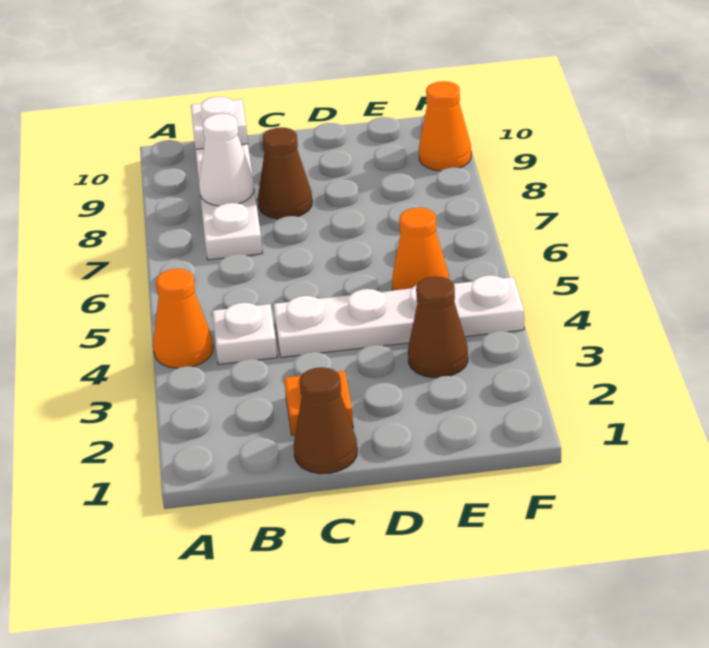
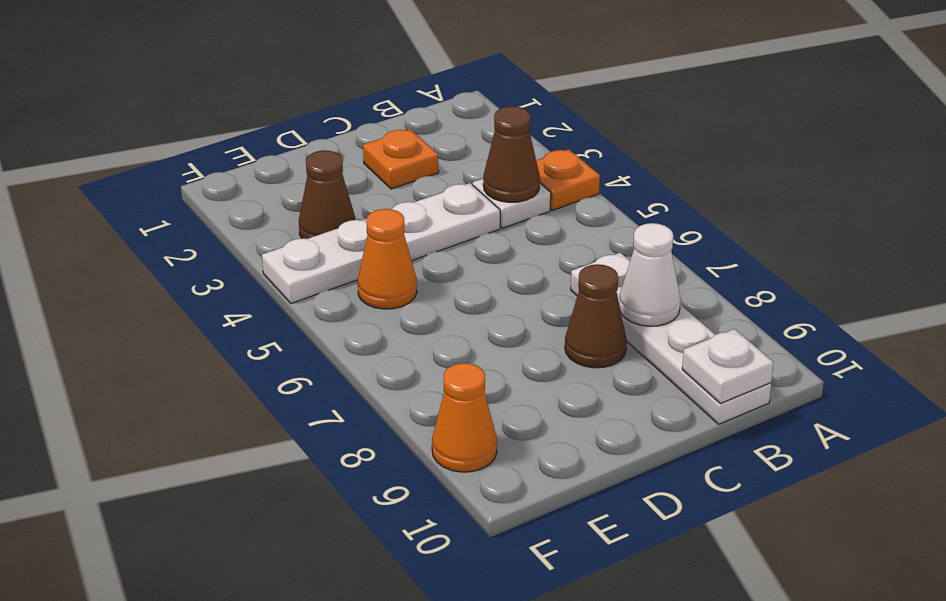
orange cone A4 level 1 -> orange plate A4 level 1
brown cone C1 level 1 -> brown cone B4 level 2

